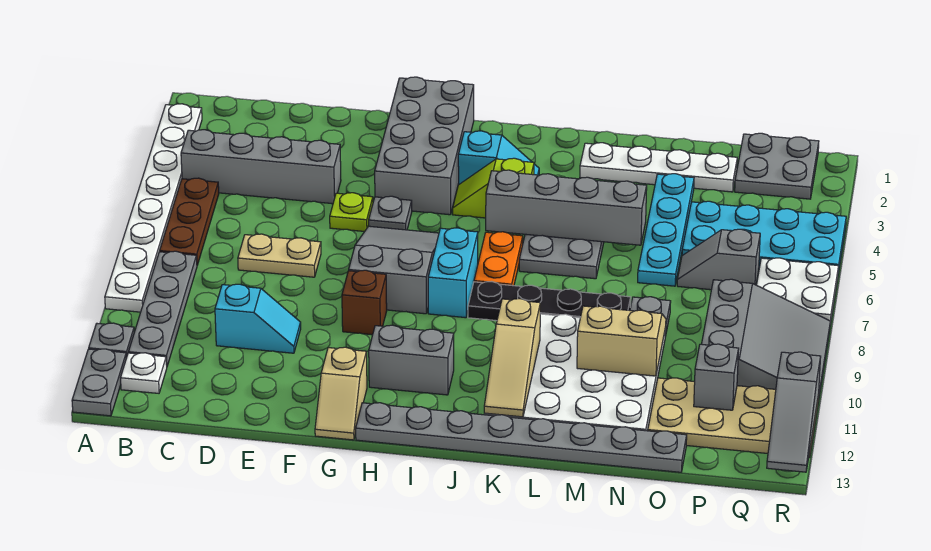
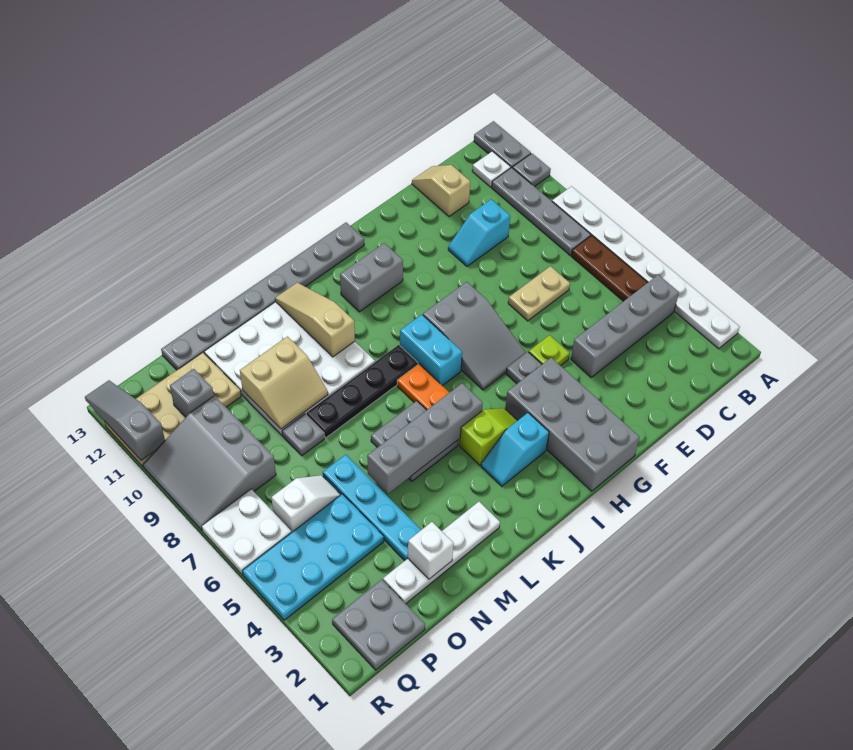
brown brick G9 level 1 -> none
tan slope G12:G13 level 1 top 12 -> tan slope D12:D13 level 1 top 12
none -> white brick N2 level 2
grey slope O6:P6 level 1 top P -> white slope O6:P6 level 1 top P

